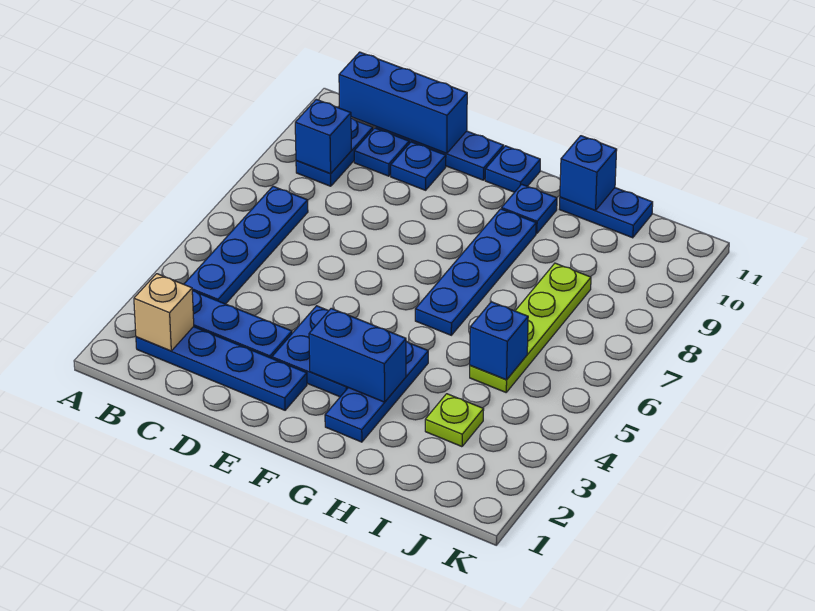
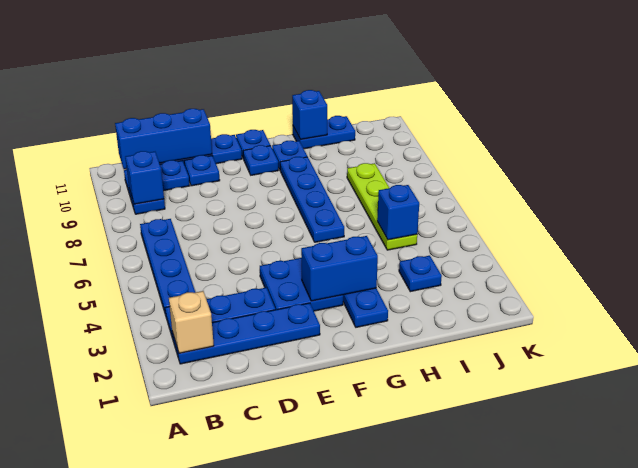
none -> blue plate F10 level 1
lime plate I3 level 1 -> blue plate I3 level 1

